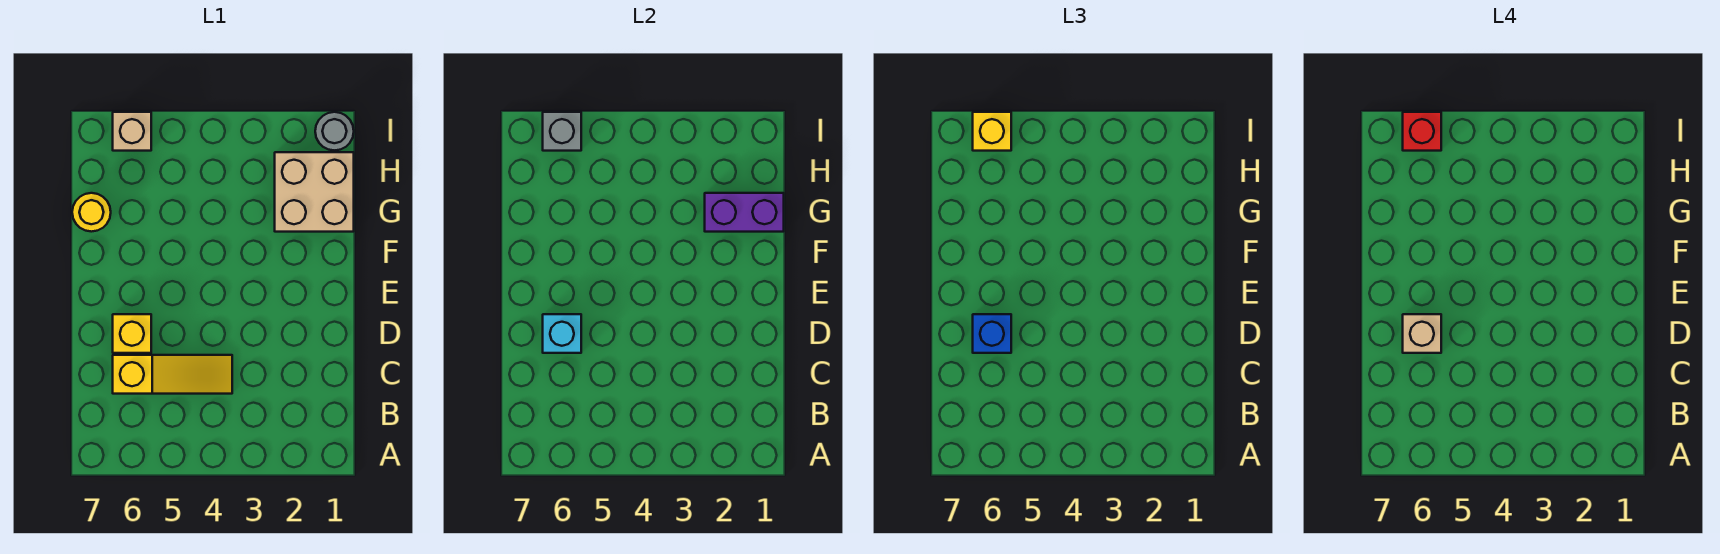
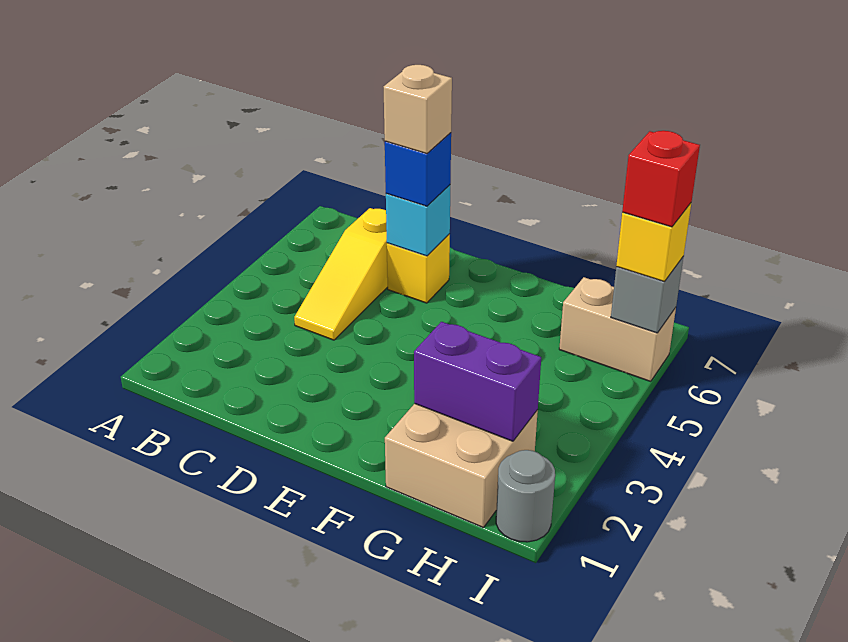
purple brick G1:G2 level 2 -> purple brick G2:H2 level 2
yellow round brick G7 level 1 -> none
tan brick I6 level 1 -> tan brick H6:I6 level 1

